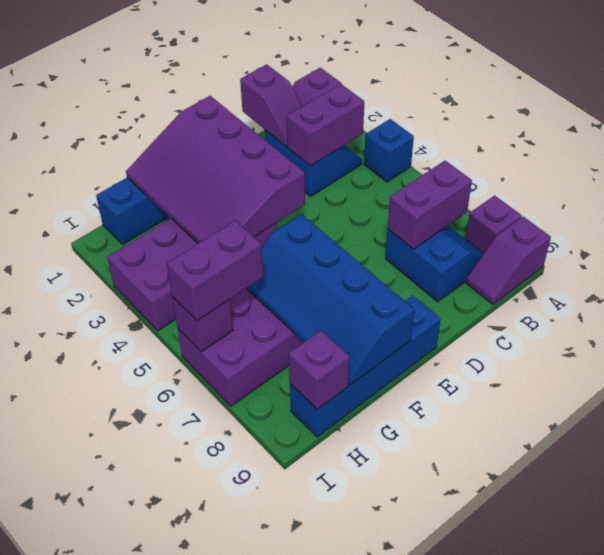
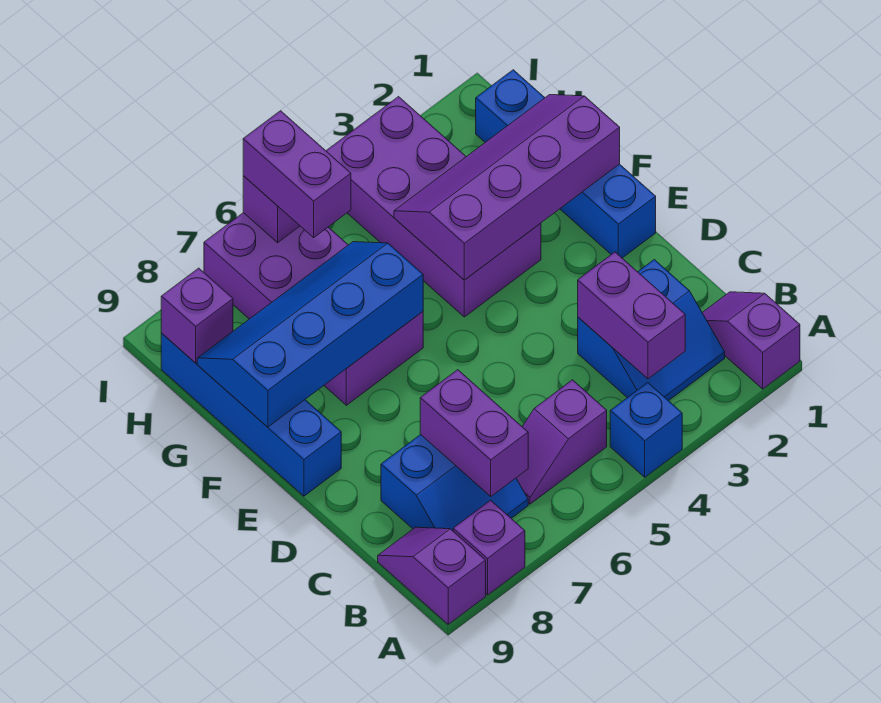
purple slope C1:C2 level 2 top 1 -> purple slope B5:B6 level 1 top 5
purple slope E1:G4 level 2 top E -> purple slope F1:G4 level 2 top F

